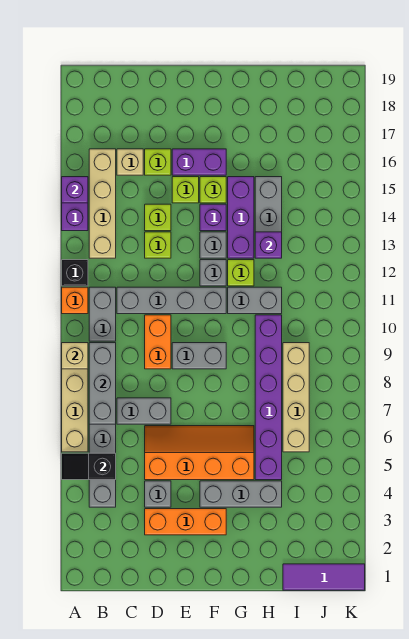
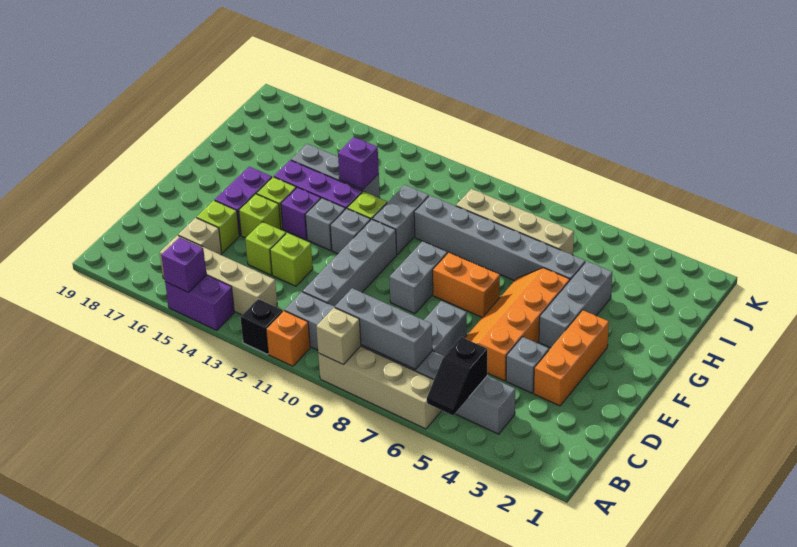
orange brick D9:D10 level 1 -> orange brick F7:F8 level 1
purple brick H5:H10 level 1 -> grey brick H5:H10 level 1
purple tile I1:K1 level 1 -> none

